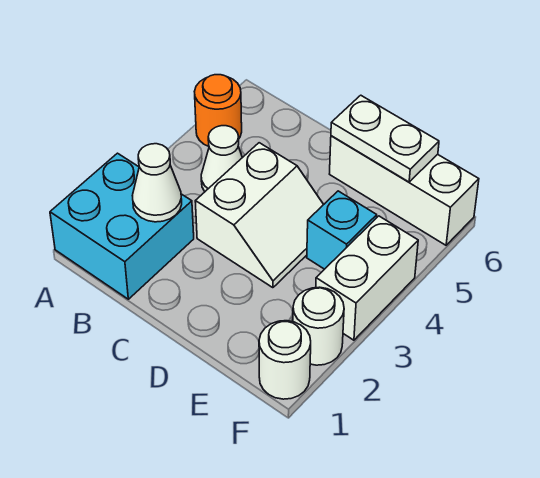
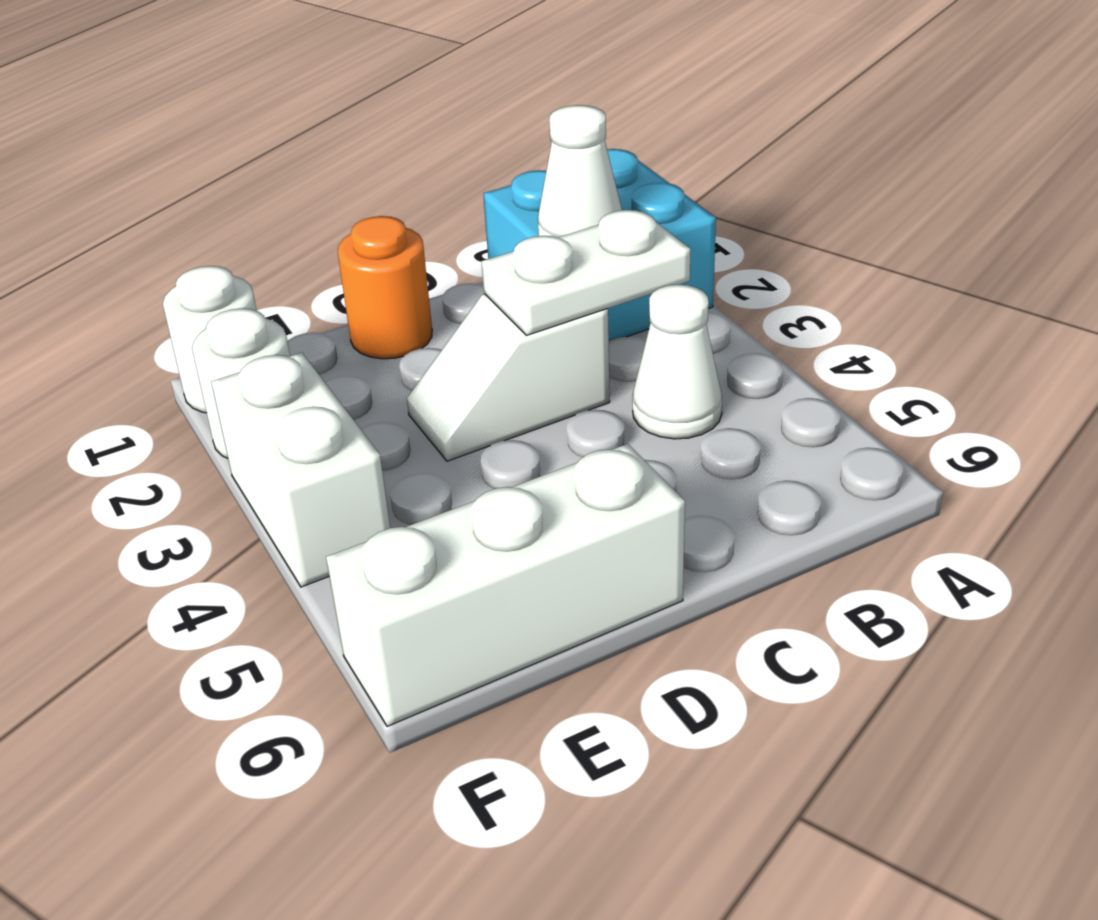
orange round brick A5 level 1 -> orange round brick D1 level 1
white slope C3:D4 level 1 top C -> white slope C3:D3 level 1 top C
white plate D6:E6 level 2 -> white plate B3:C3 level 2
cyan brick E4 level 1 -> none

